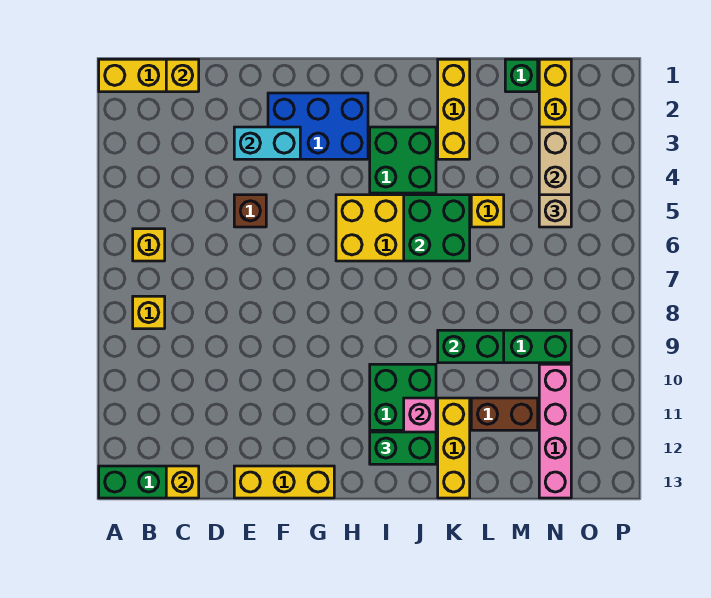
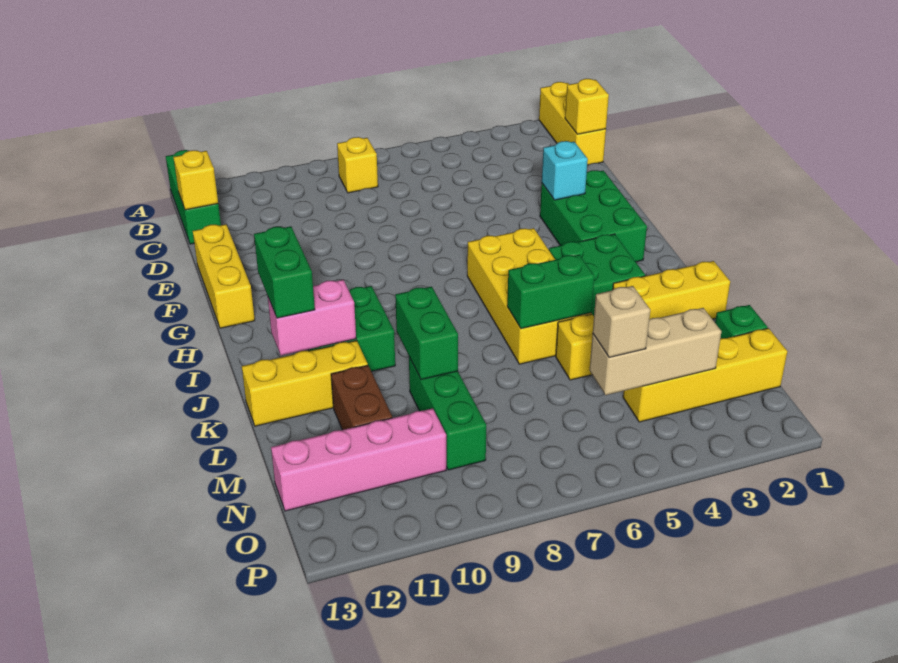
yellow brick B6 level 1 -> none
cyan brick E3:F3 level 2 -> cyan brick F3 level 2
brown brick E5 level 1 -> none
blue brick F2:H3 level 1 -> green brick F2:H3 level 1
green brick J5:K6 level 2 -> green brick K5:K6 level 2

